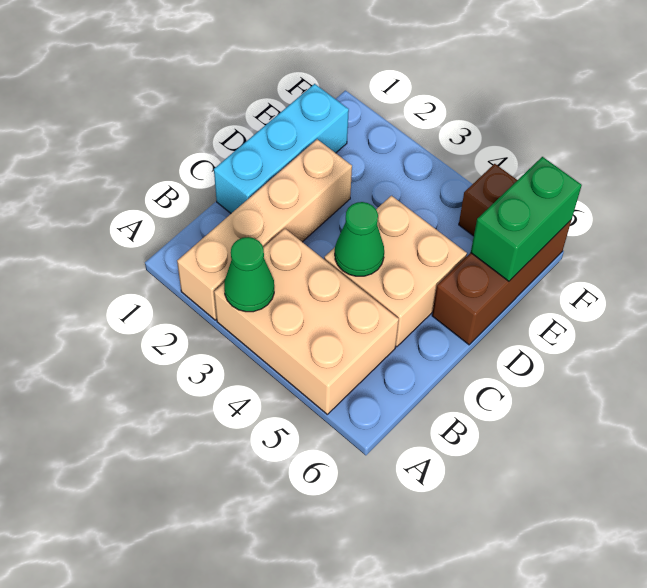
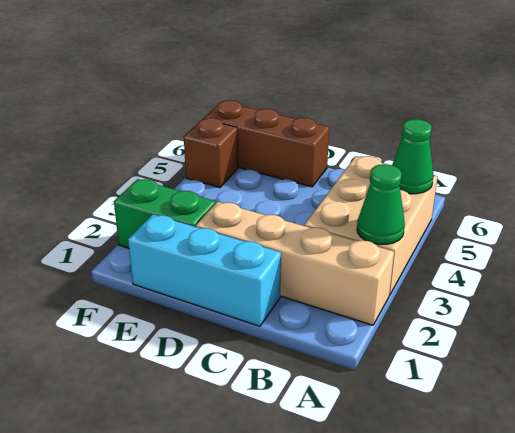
tan brick C4:D5 level 1 -> none
green cone C4 level 2 -> green cone A5 level 2
green brick E6:F6 level 2 -> green brick E2:F2 level 1

